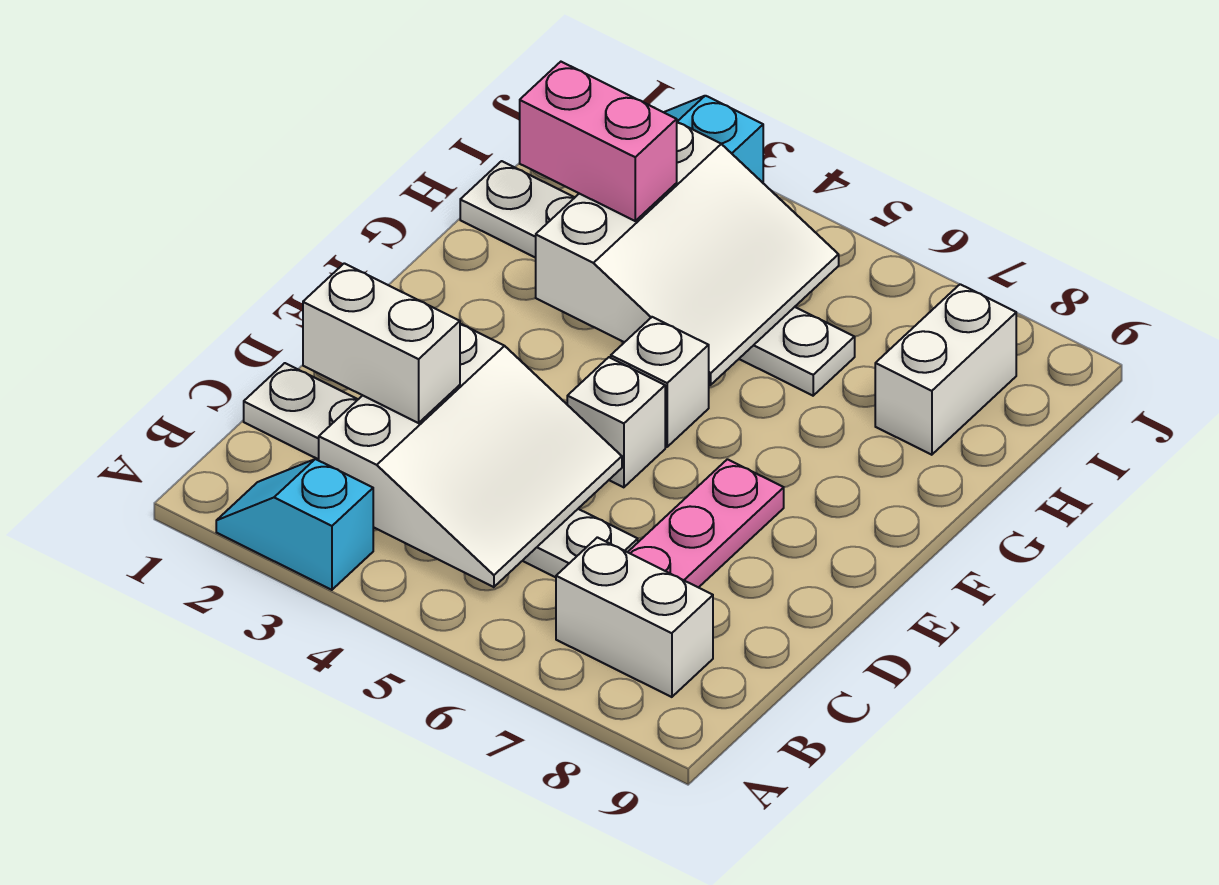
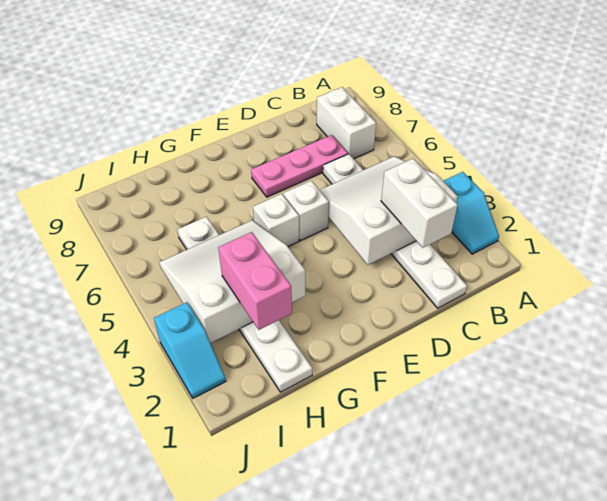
white brick H8:I8 level 1 -> none

